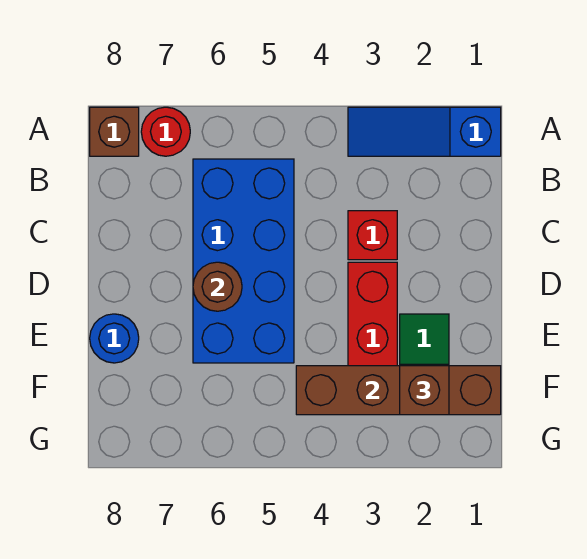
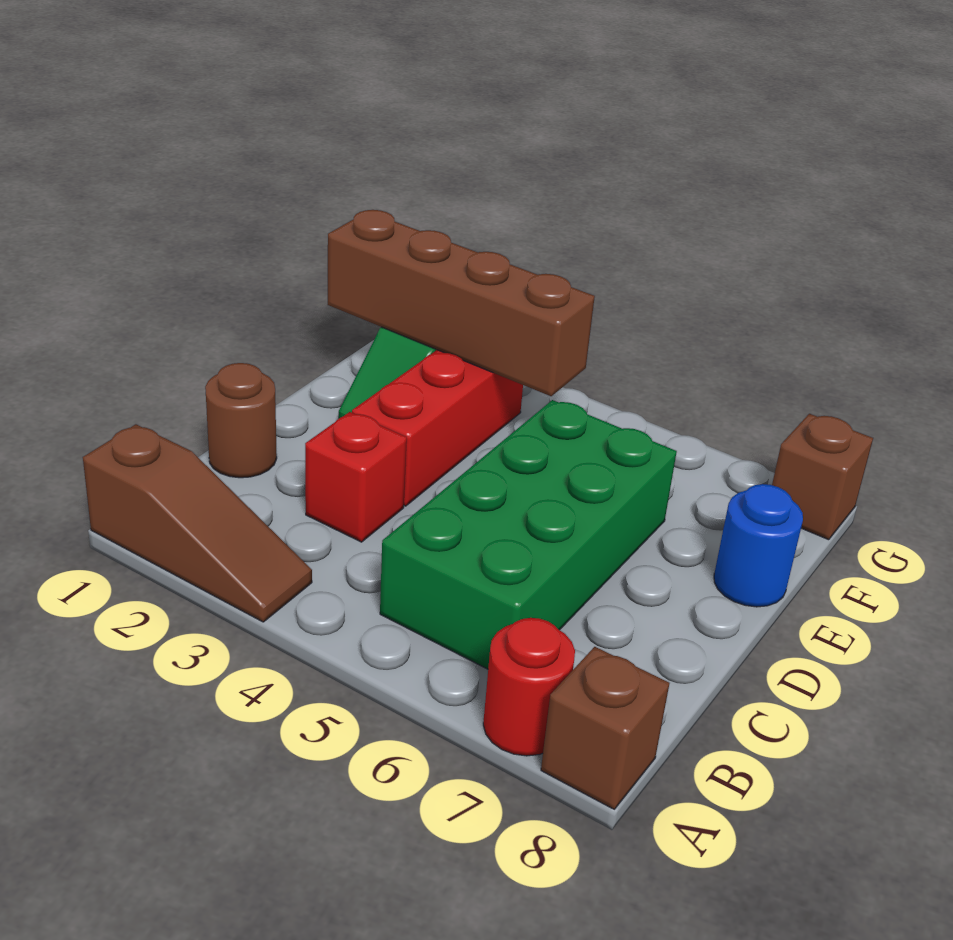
blue slope A1:A3 level 1 top 1 -> brown slope A1:A3 level 1 top 1
blue brick B5:E6 level 1 -> green brick B5:E6 level 1
brown round brick D6 level 2 -> brown round brick C1 level 1
brown brick F2 level 3 -> brown brick G8 level 1

